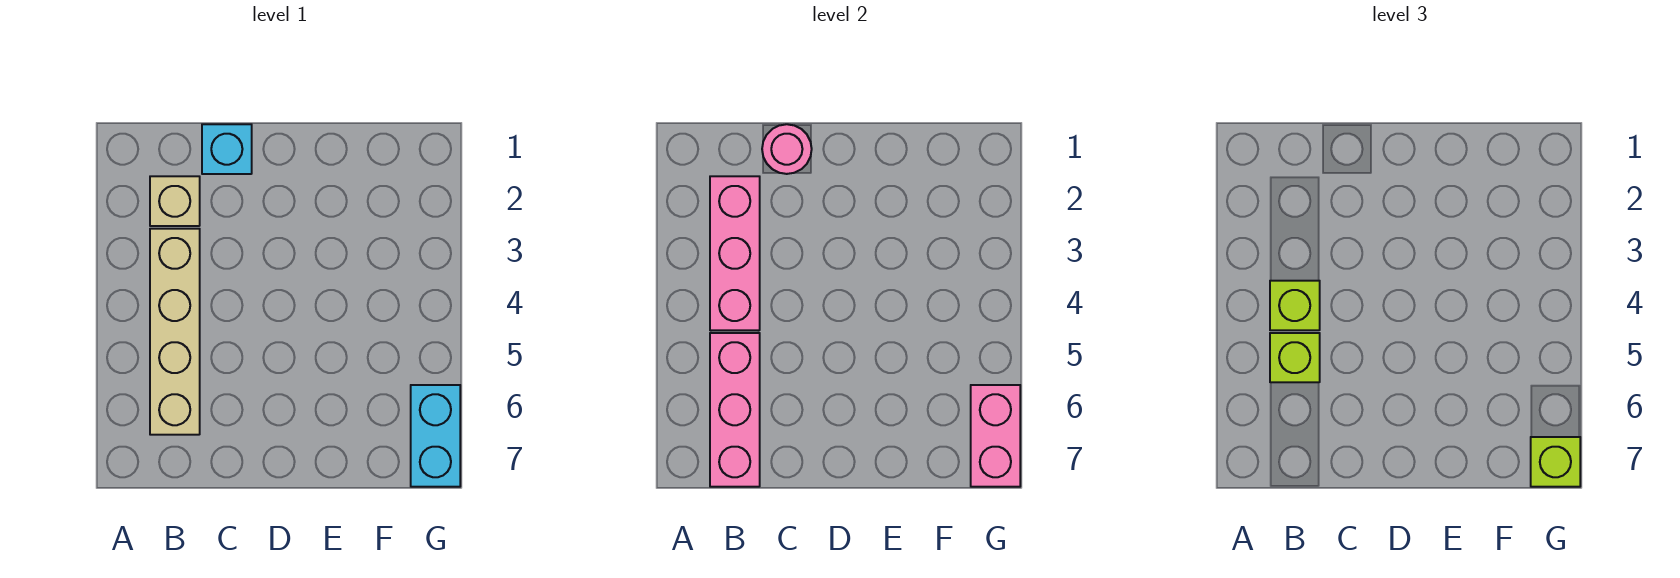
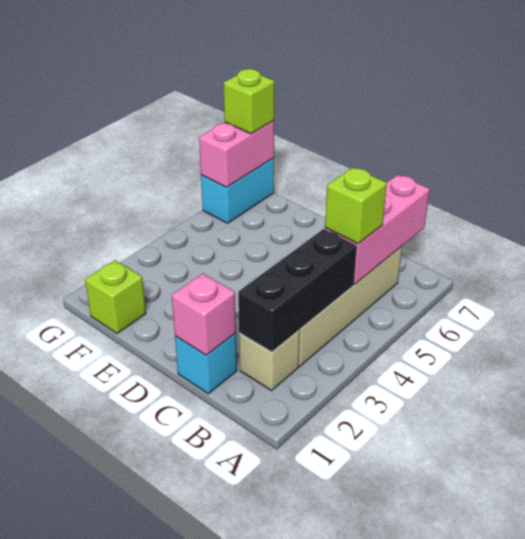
pink brick B2:B4 level 2 -> black brick B2:B4 level 2
lime brick B4 level 3 -> lime brick F1 level 1
pink round brick C1 level 2 -> pink brick C1 level 2

